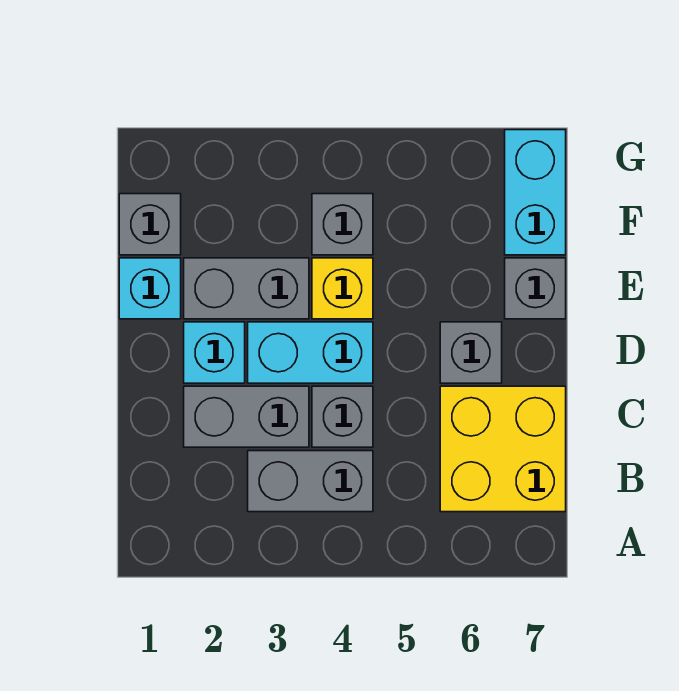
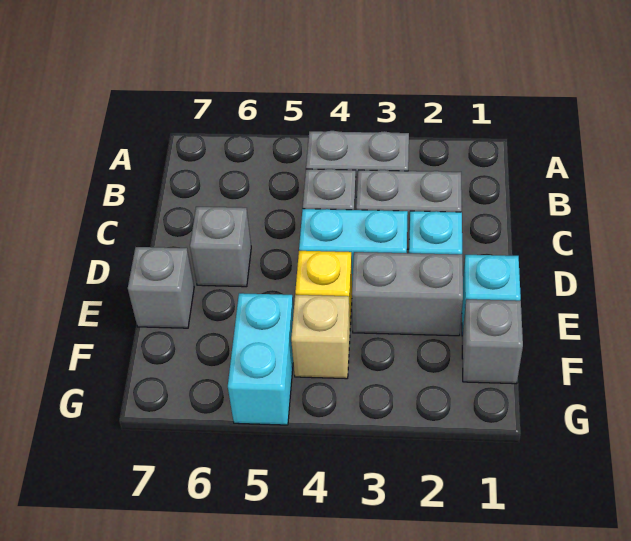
yellow brick B6:C7 level 1 -> none
grey brick F4 level 1 -> tan brick F4 level 1
cyan brick F7:G7 level 1 -> cyan brick F5:G5 level 1

